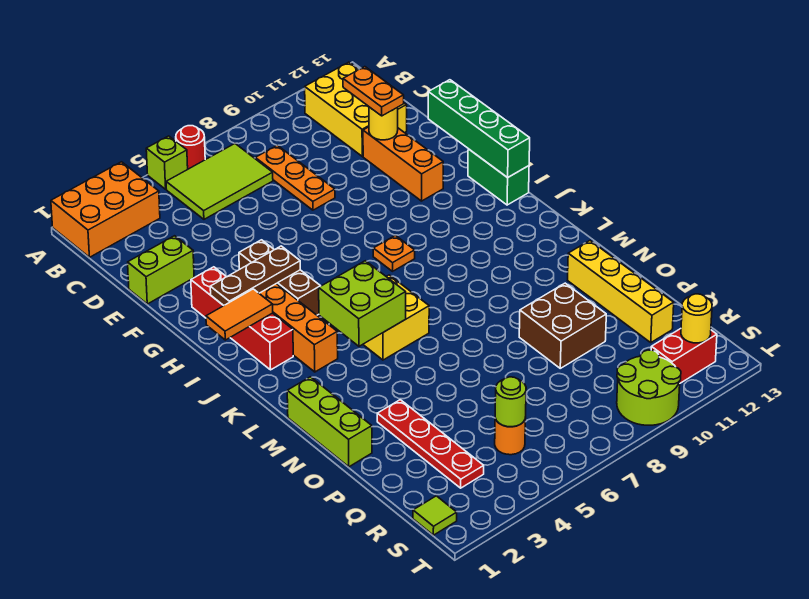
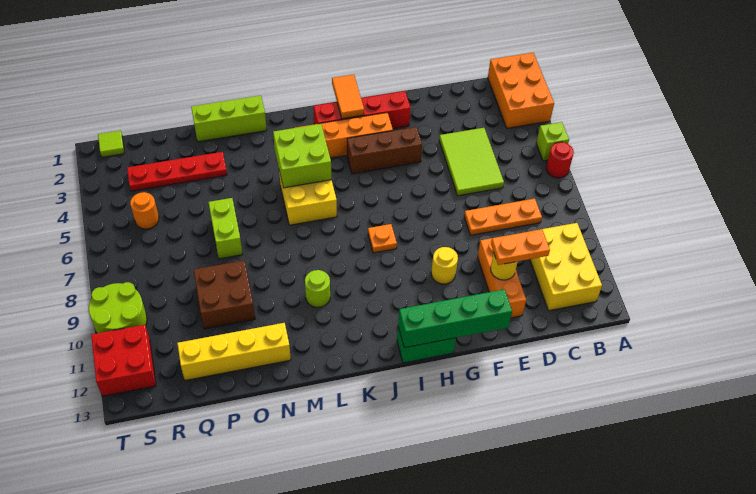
lime tile B5:C7 level 1 -> lime tile D4:E6 level 1
yellow brick B11:D12 level 1 -> yellow brick B10:C12 level 1
lime brick E1:E2 level 1 -> lime brick O6:O7 level 1
orange brick E11:G11 level 1 -> orange brick E10:E12 level 1
brown plate H2:H4 level 2 -> none
lime round brick R5 level 2 -> lime round brick L10 level 1
red brick S11:S12 level 1 -> red brick S11:T12 level 1
yellow round brick S12 level 2 -> yellow round brick G10 level 1

